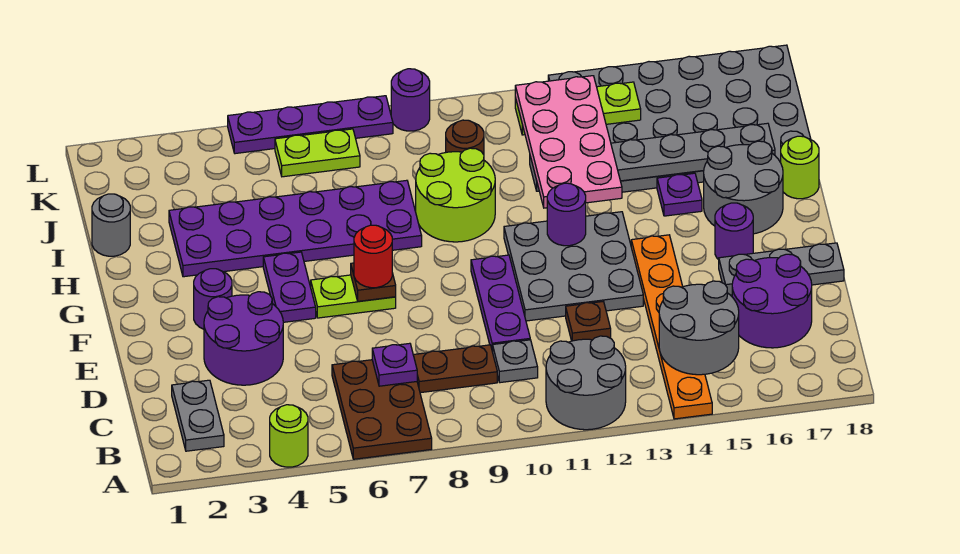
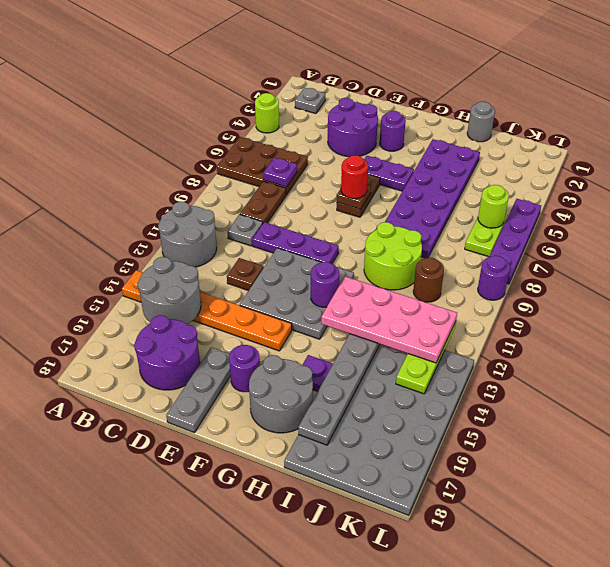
grey plate B2:C2 level 1 -> grey plate B2 level 1
lime plate F6:F7 level 1 -> brown plate F6:F7 level 1
lime round brick H18 level 1 -> lime round brick K6 level 2

